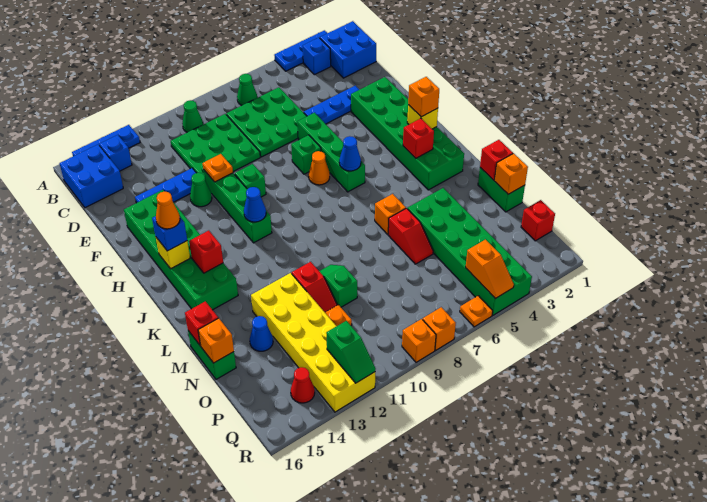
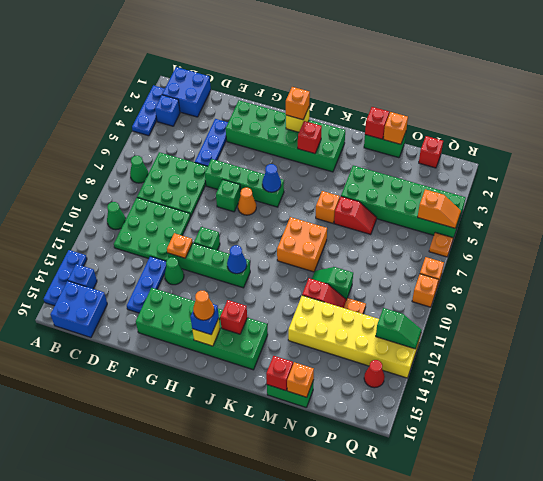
none -> orange brick K8:L9 level 1
blue cone N14 level 1 -> none

